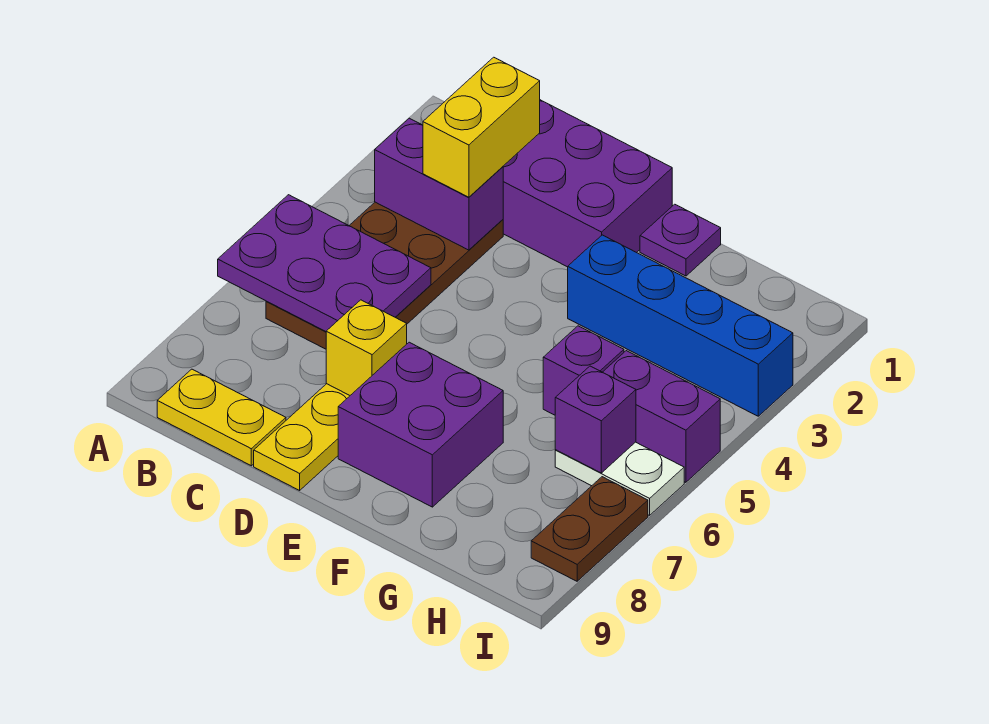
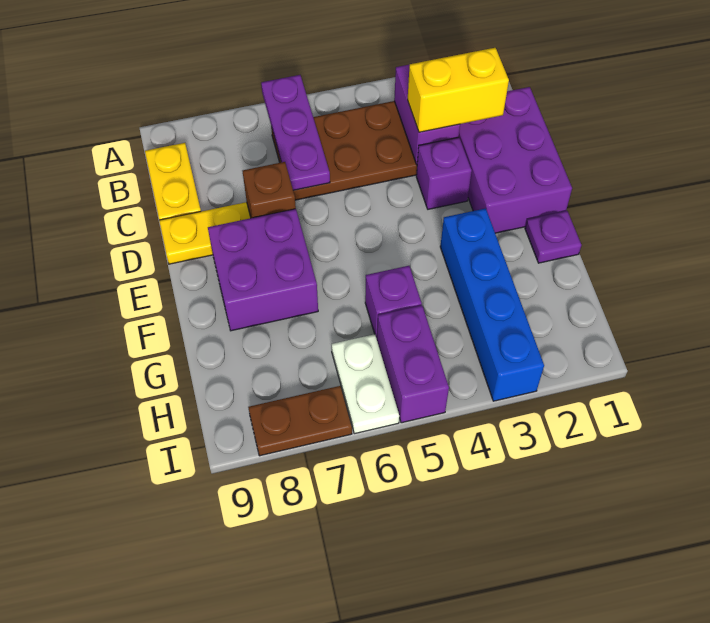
purple plate A5:C6 level 2 -> purple plate A6:C6 level 2
yellow brick D7 level 2 -> brown brick D7 level 2
purple brick H6 level 2 -> purple brick D3 level 1

